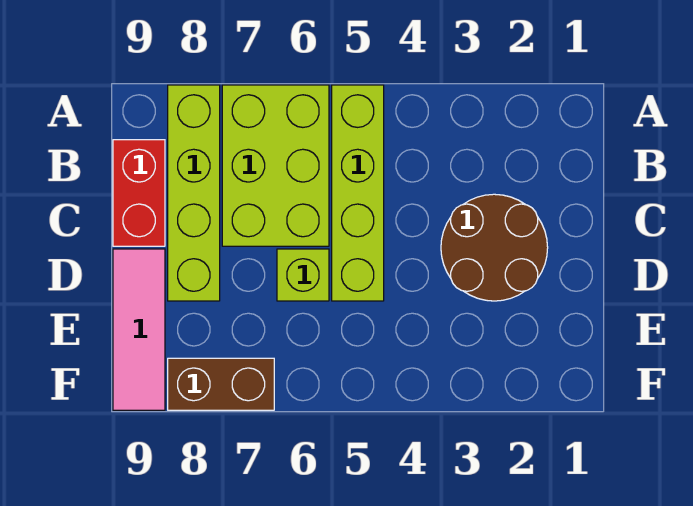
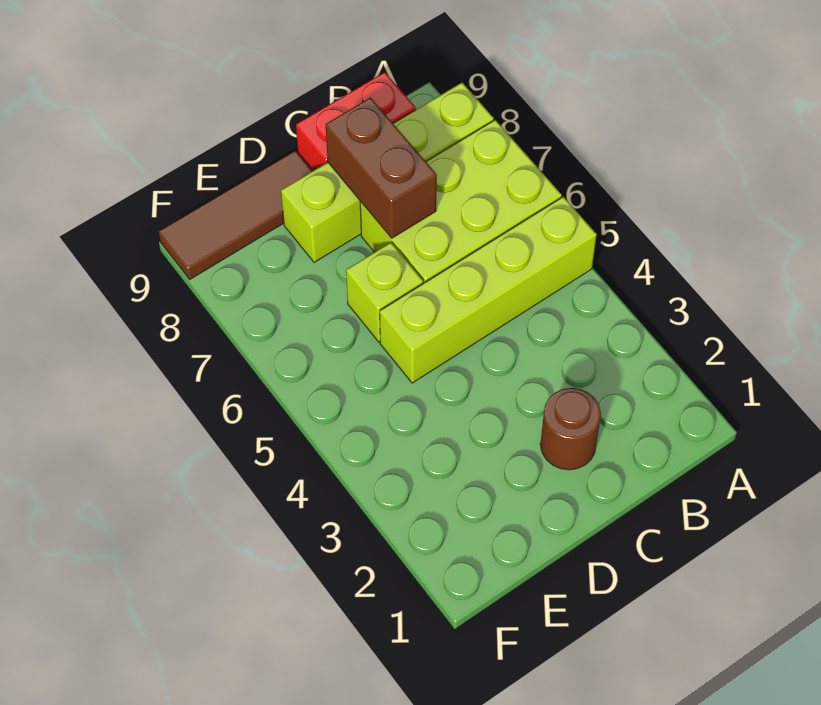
brown round brick C2:D3 level 1 -> brown round brick C2 level 1
pink tile D9:F9 level 1 -> brown tile D9:F9 level 1
brown brick F7:F8 level 1 -> brown brick C7:C8 level 2

